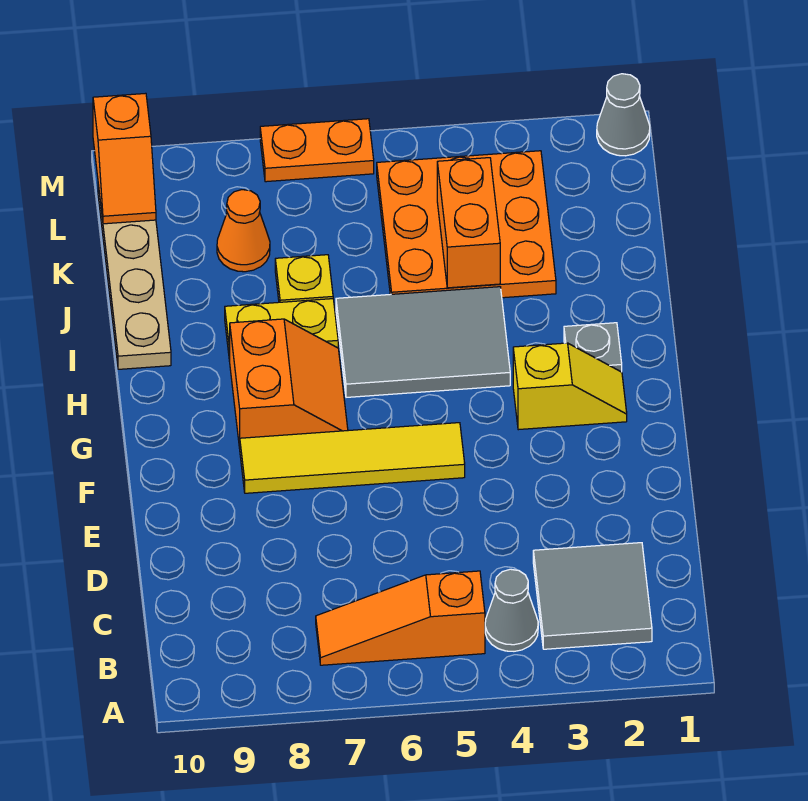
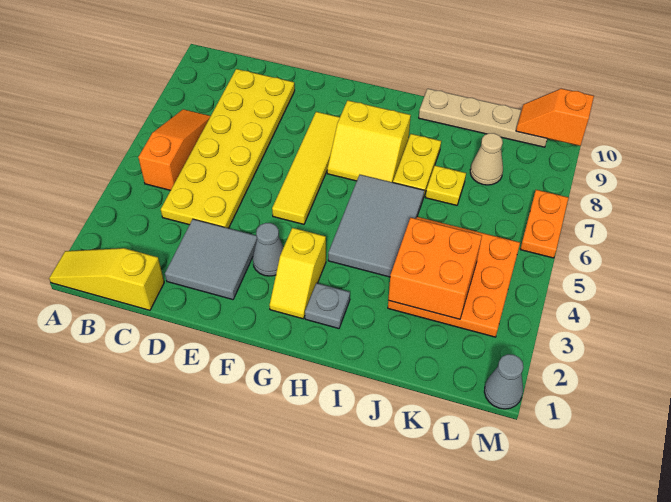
none -> yellow slope A1:C1 level 1 top C
grey tile B2:C3 level 1 -> grey tile D2:E3 level 1
grey cone B4 level 1 -> grey cone F3 level 1
none -> yellow plate C4:D9 level 1
orange slope G7:H8 level 1 top 8 -> yellow slope G7:H8 level 1 top 8
orange brick J4:K4 level 2 -> orange brick J3:K4 level 2
orange cone K8 level 1 -> tan cone K8 level 1

